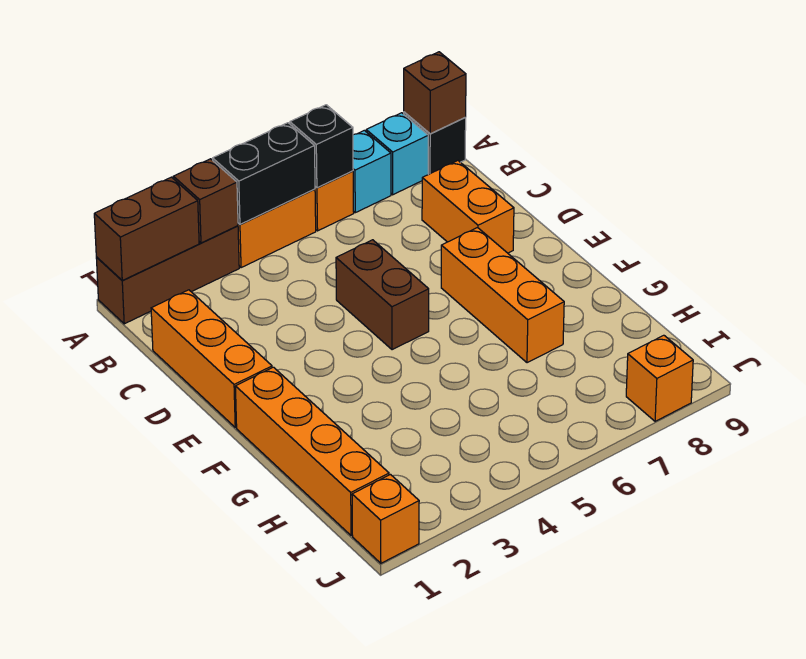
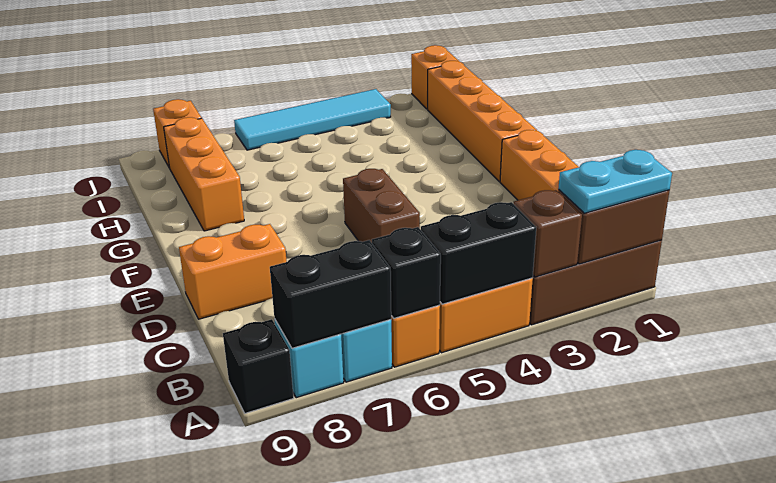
none -> cyan plate A1:A2 level 3
none -> black brick A7:A8 level 2
brown brick A9 level 2 -> none
orange brick C8:D8 level 1 -> orange brick D8:D9 level 1
orange brick E7:G7 level 1 -> orange brick G8:I8 level 1
none -> cyan tile J3:J6 level 1

